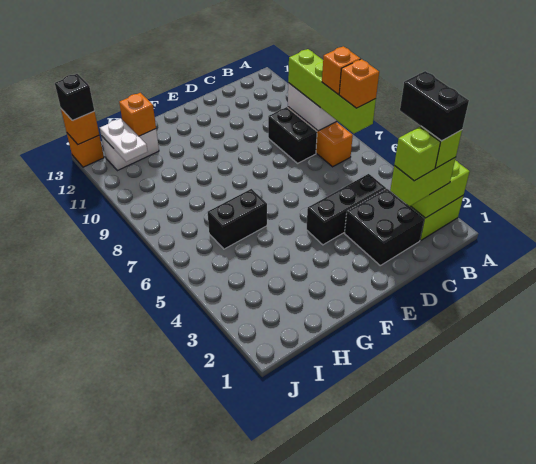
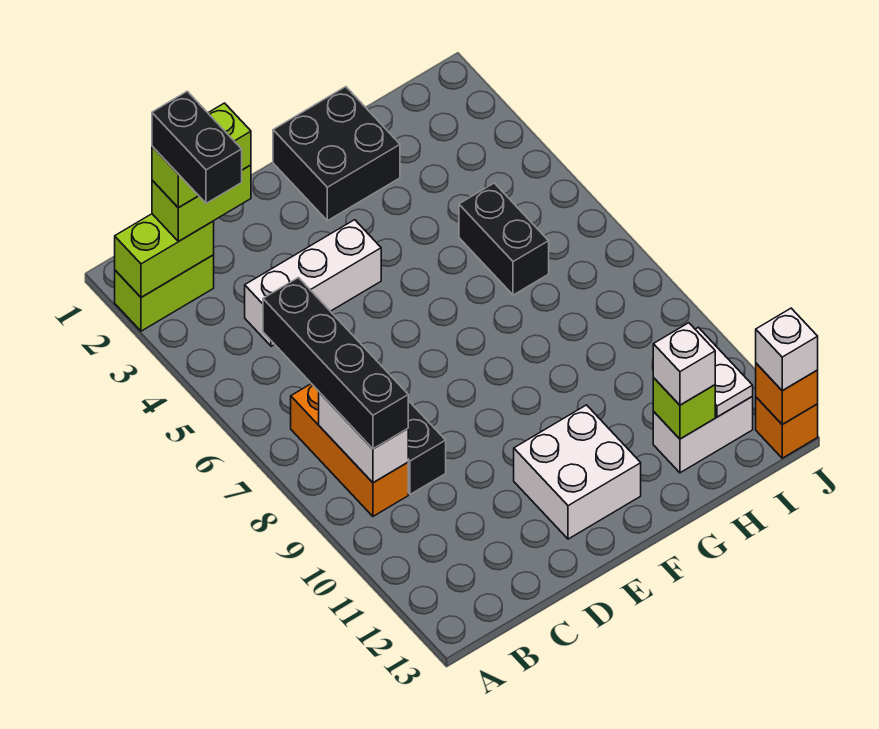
lime brick B6:B9 level 3 -> black brick B6:B9 level 3
orange brick B6 level 4 -> none
orange brick B7 level 4 -> none
black brick C2:D3 level 1 -> black brick F1:G2 level 1
black brick C4:E4 level 1 -> white brick C4:E4 level 1
none -> white brick E11:F12 level 1
black brick G6:H6 level 1 -> black brick H5:H6 level 1
orange brick H12 level 2 -> lime brick H12 level 2
none -> white brick H12 level 3
black brick J13 level 3 -> white brick J13 level 3

